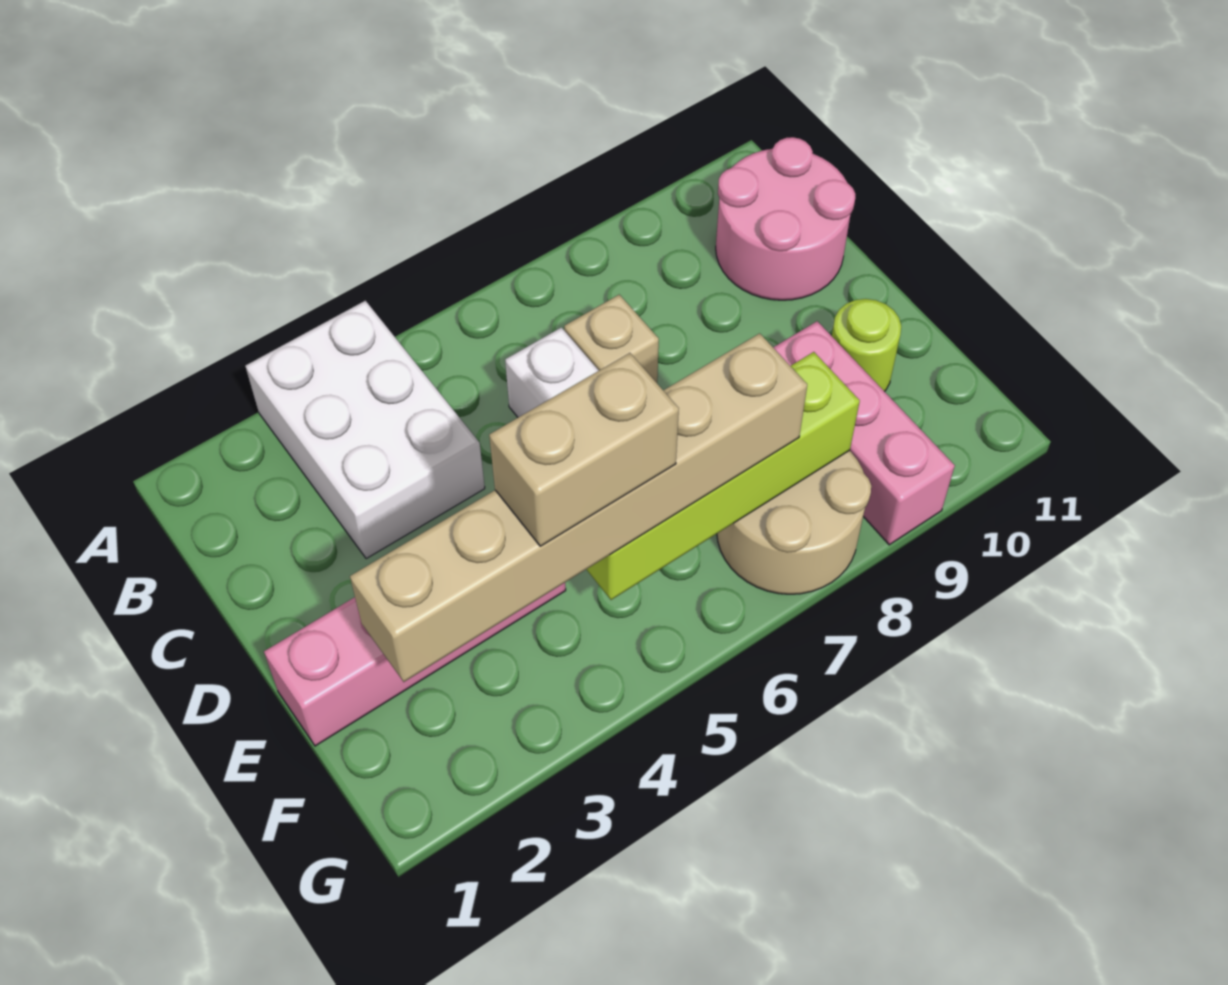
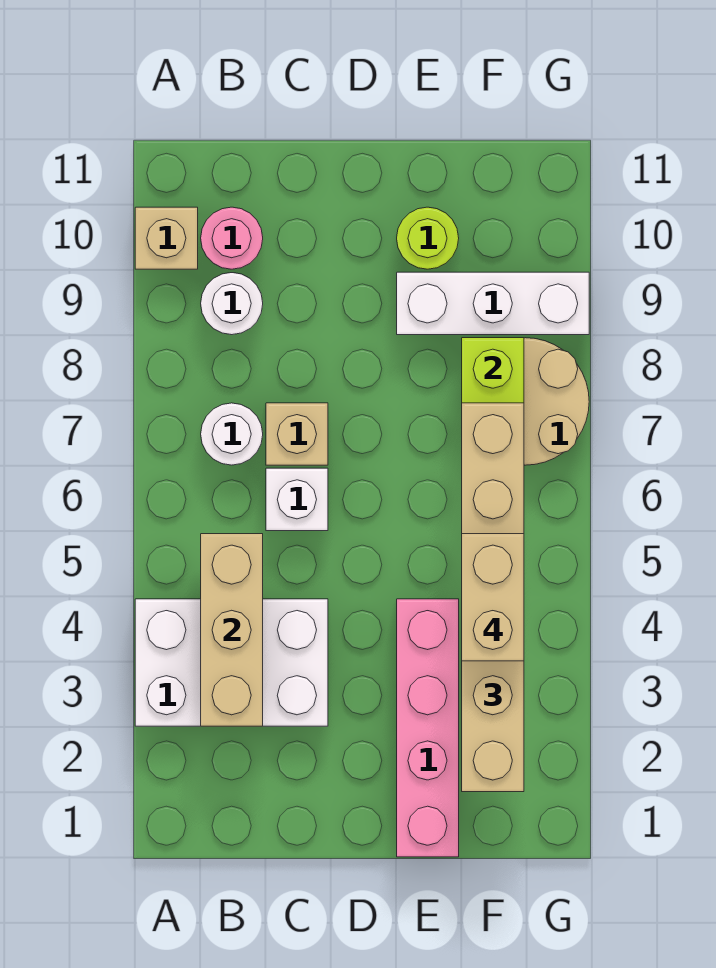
none -> tan brick A10 level 1
none -> tan brick B3:B5 level 2
none -> white round brick B7 level 1
none -> white round brick B9 level 1
pink round brick B10:C11 level 1 -> pink round brick B10 level 1
pink brick E9:G9 level 1 -> white brick E9:G9 level 1

